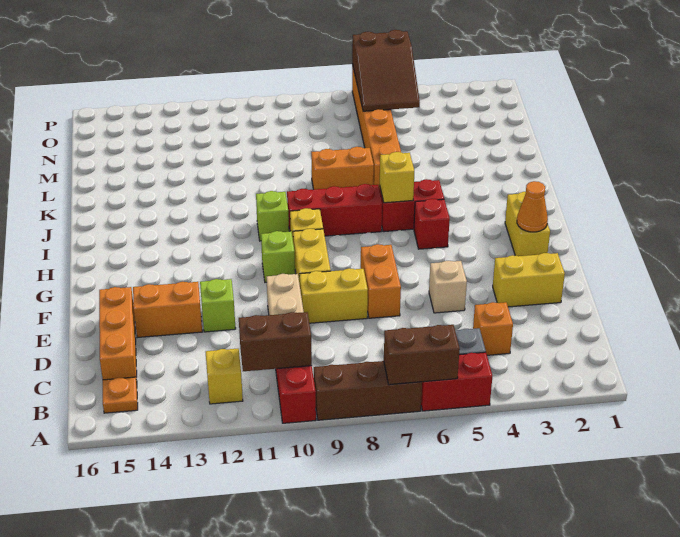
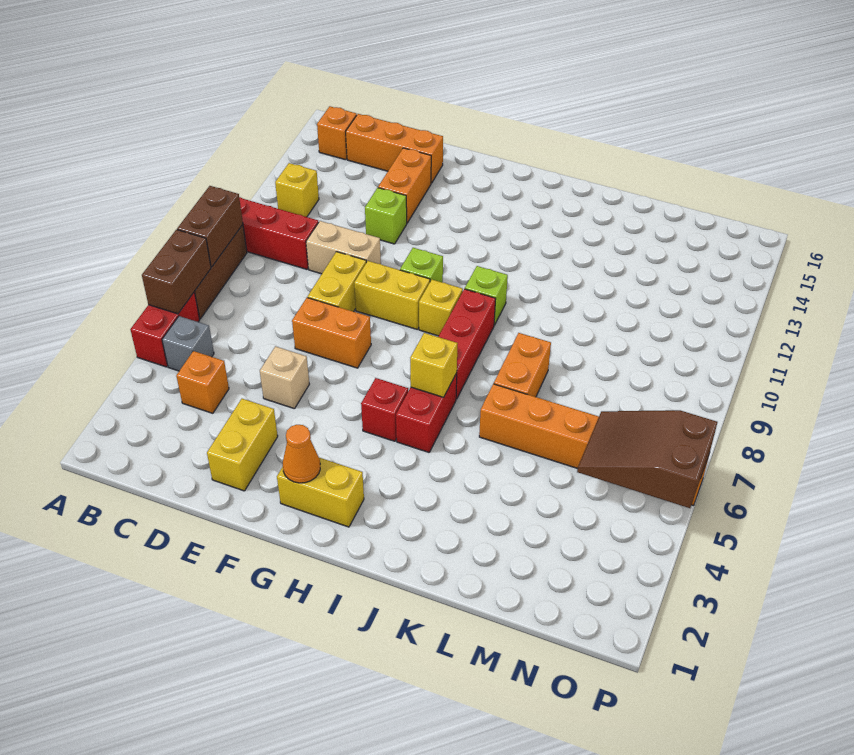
brown brick B10:B11 level 2 -> brown brick A8:A9 level 2
orange plate B15 level 1 -> orange brick B15 level 1

